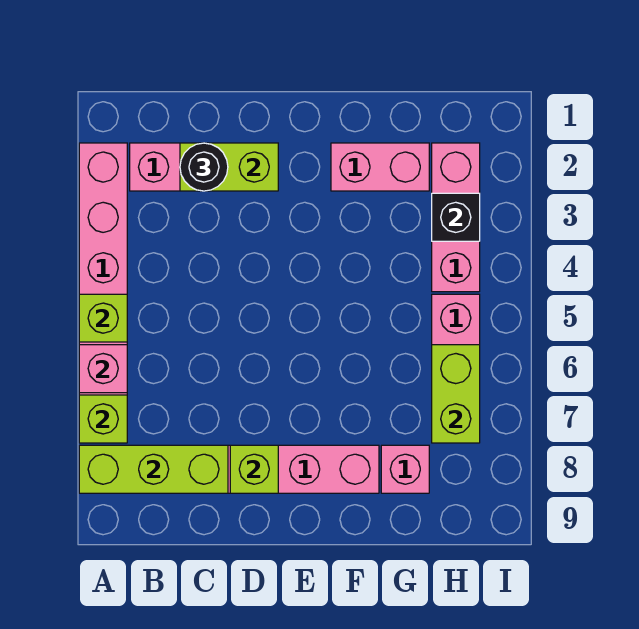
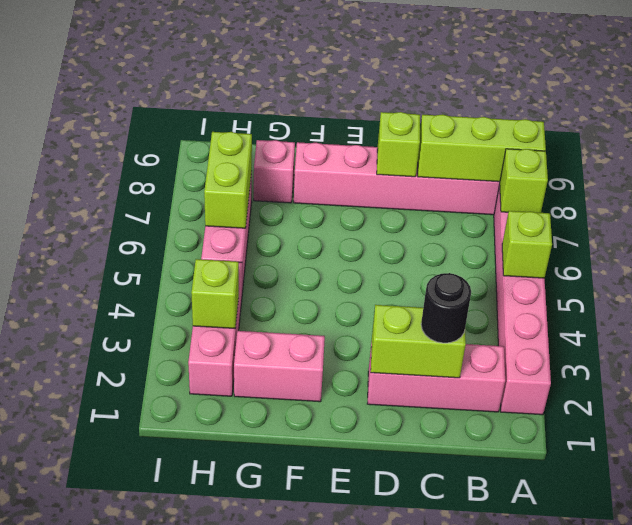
pink brick A6 level 2 -> none
black brick H3 level 2 -> lime brick H3 level 2

